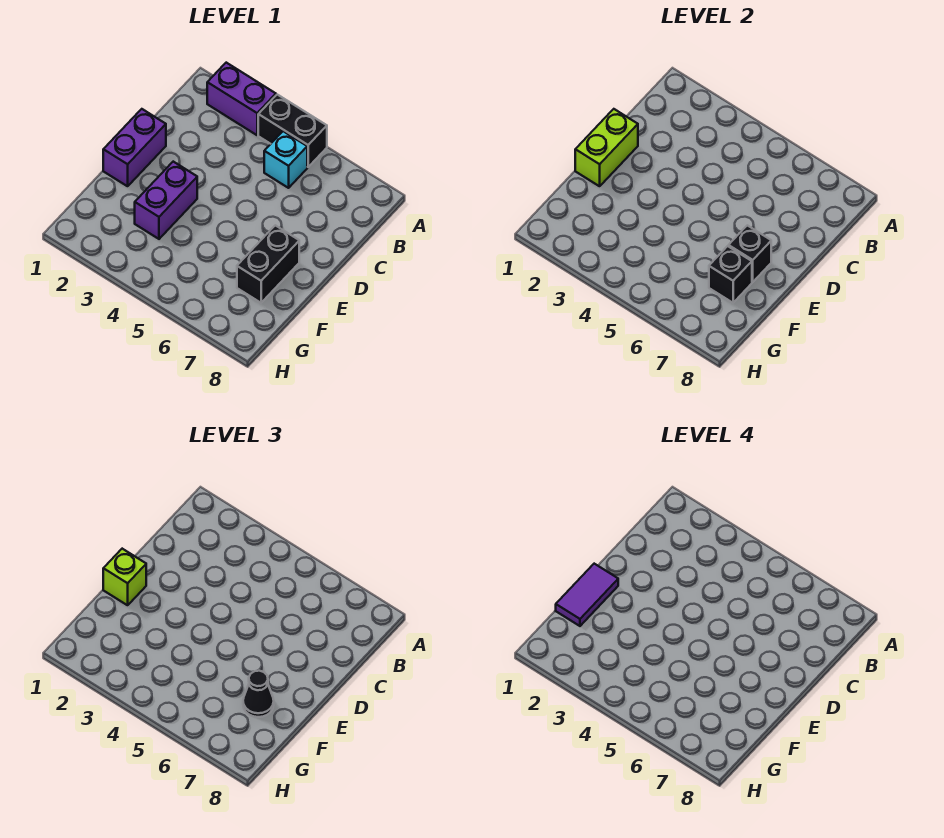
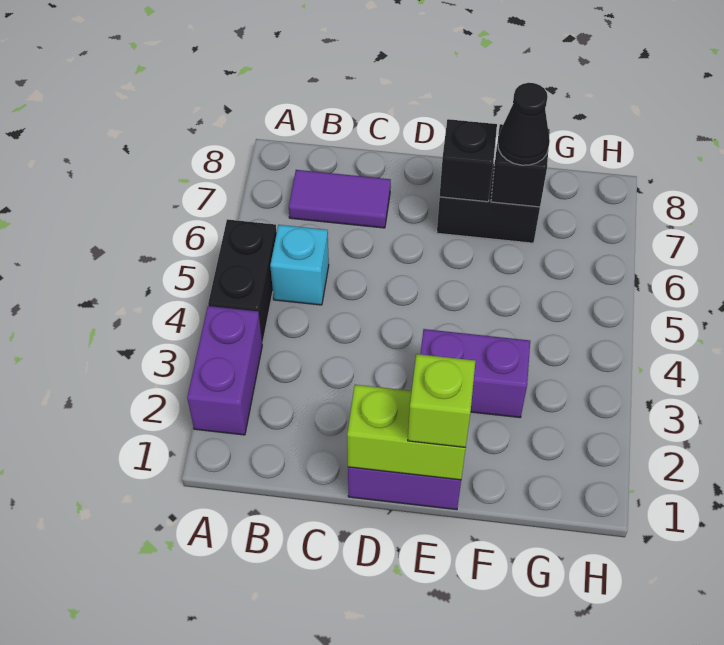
purple tile E1:F1 level 4 -> purple tile B7:C7 level 1

